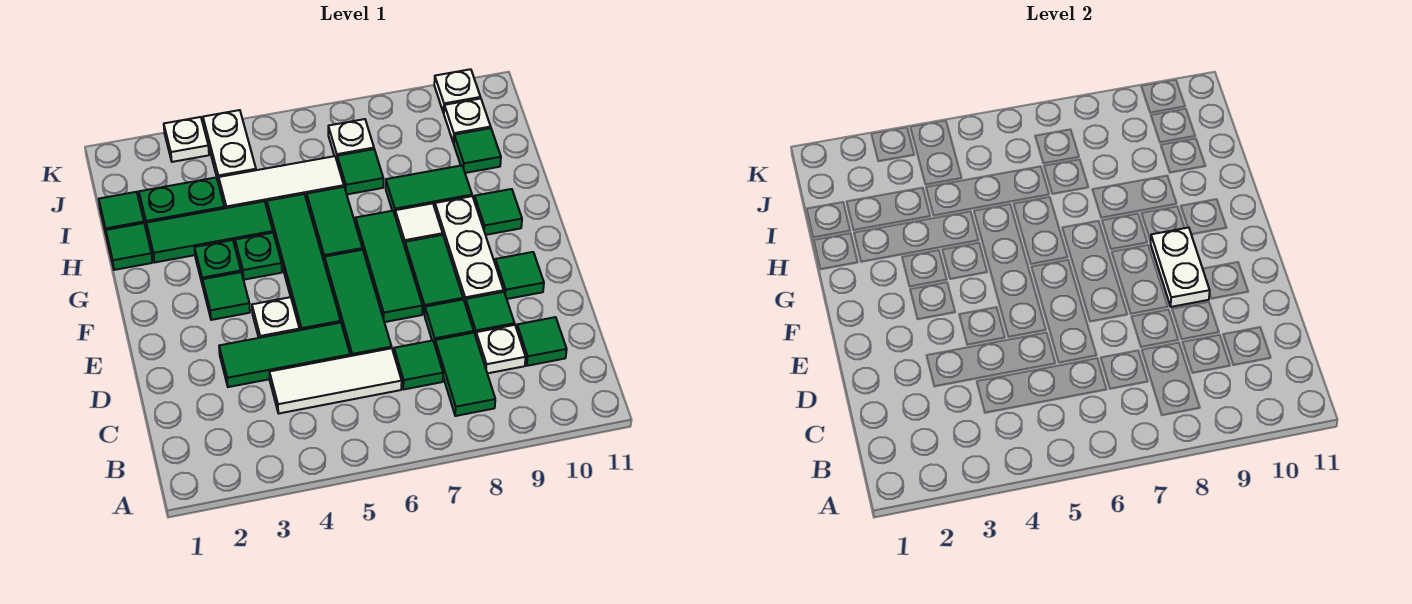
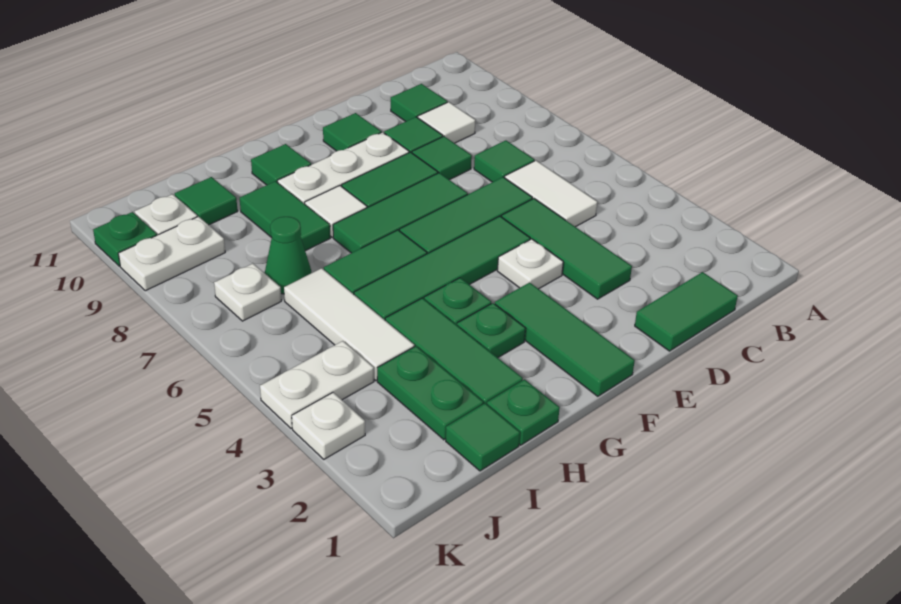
green tile B8:C8 level 1 -> green tile C1:D1 level 1
white tile C4:C6 level 1 -> white tile C5:C6 level 1
white plate C9 level 1 -> white tile C9 level 1
white plate E9:F9 level 2 -> white plate J9:K9 level 1
green tile F3 level 1 -> green tile F1:F3 level 1
green tile H1 level 1 -> green plate H1 level 1
green tile I7 level 1 -> green cone I7 level 1
white plate K10 level 1 -> green plate K10 level 1

